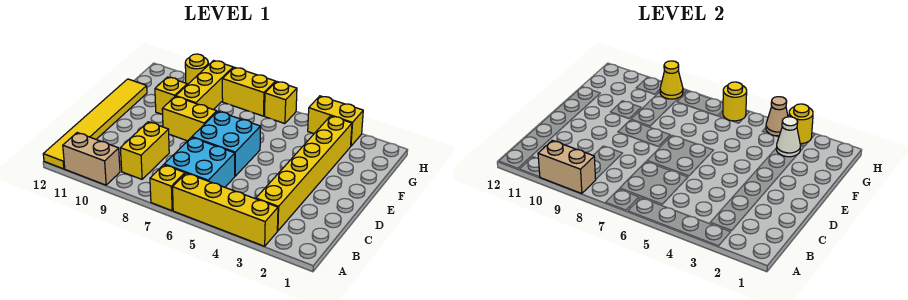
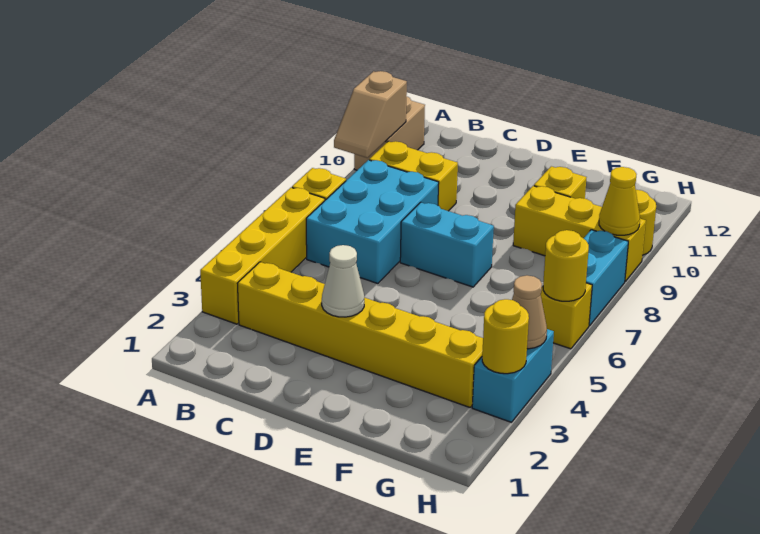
tan brick A9:A10 level 2 -> tan slope A9:A10 level 2 top 10
yellow tile A12:F12 level 1 -> none
cyan brick B6:C7 level 1 -> cyan brick B6:C8 level 1
cyan brick D6:E7 level 1 -> cyan brick D7:E7 level 1
yellow brick E8:E9 level 1 -> none
white cone G3 level 2 -> white cone D3 level 2
yellow brick H3:H4 level 1 -> cyan brick H3:H4 level 1
yellow brick H7:H8 level 1 -> cyan brick H7:H8 level 1

